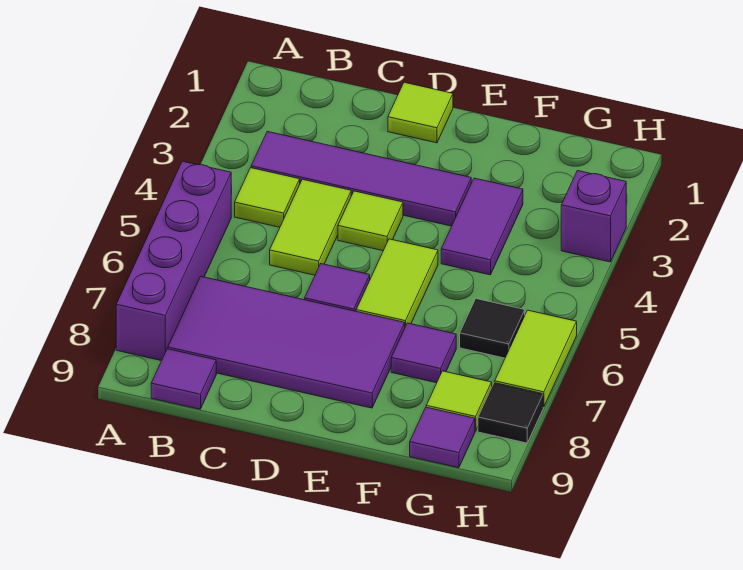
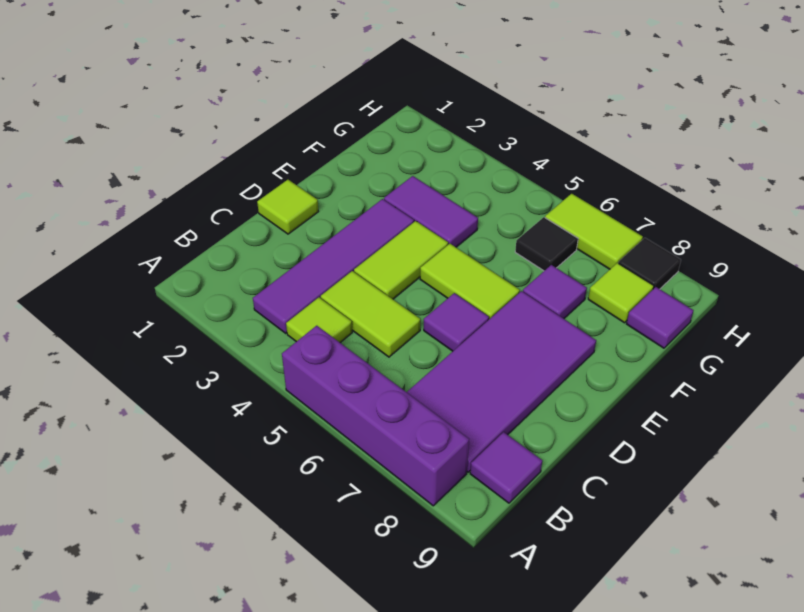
lime tile D4 level 1 -> lime tile D4:E4 level 1
purple brick H3 level 1 -> none

